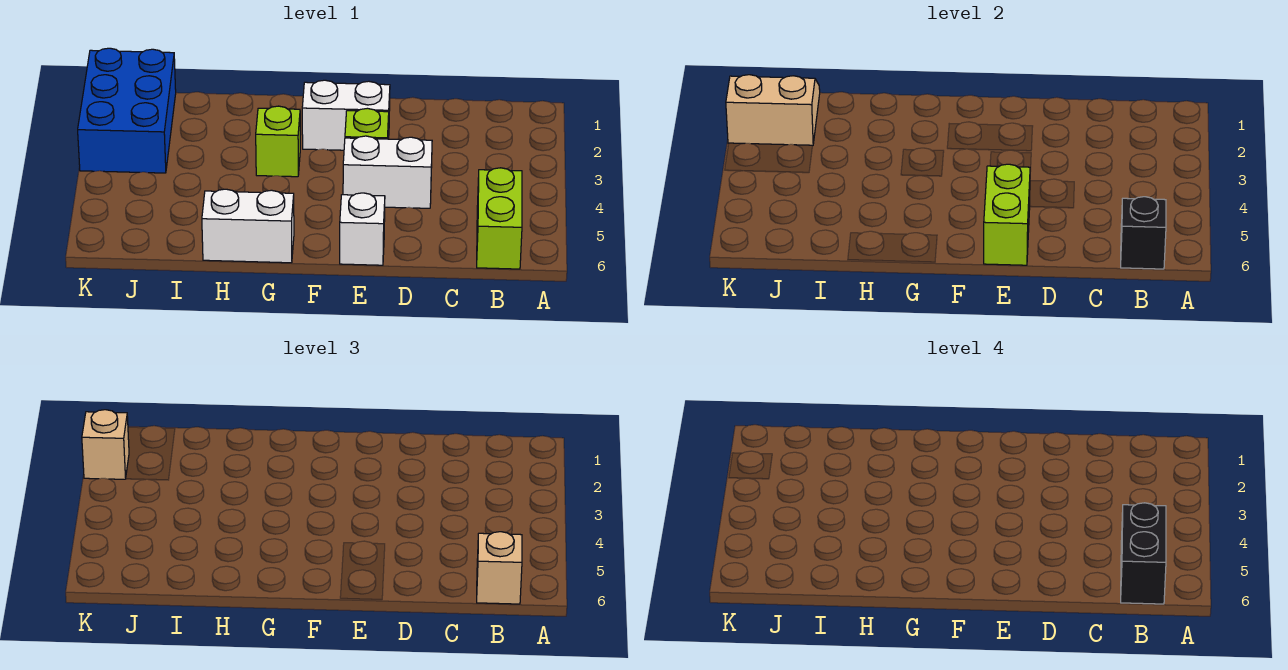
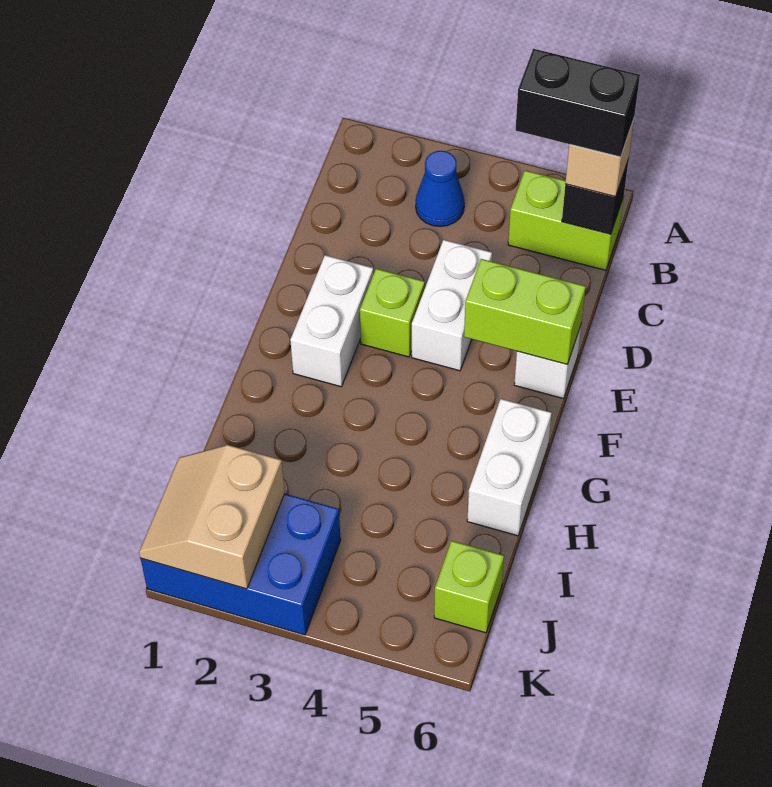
none -> blue cone B3 level 1
lime brick G3 level 1 -> lime brick J6 level 1
tan brick K2 level 3 -> none

